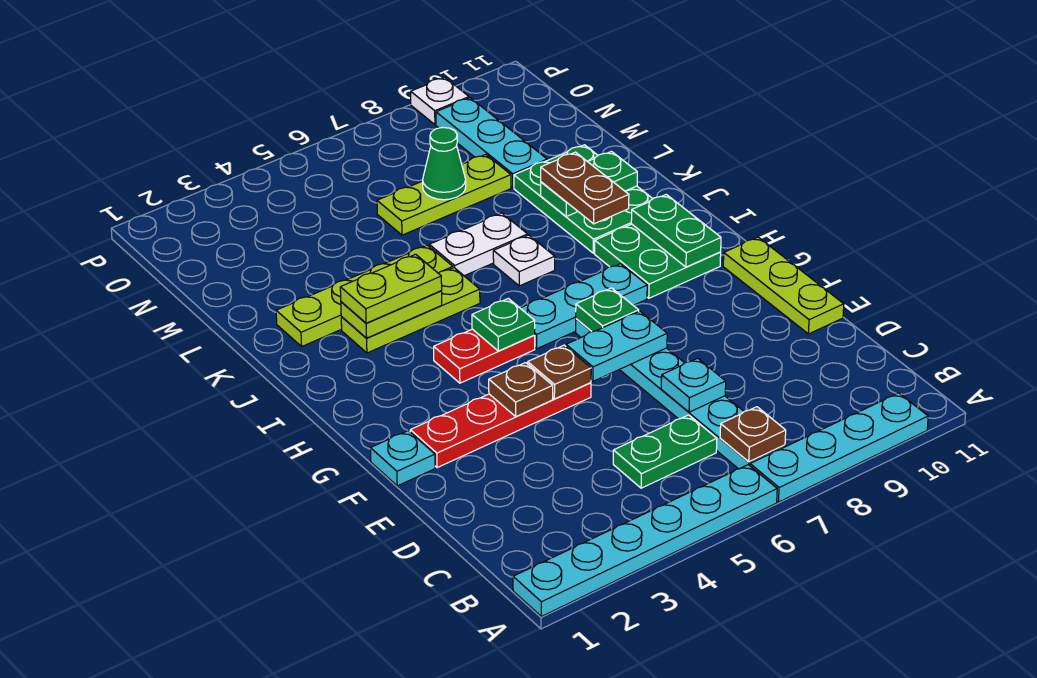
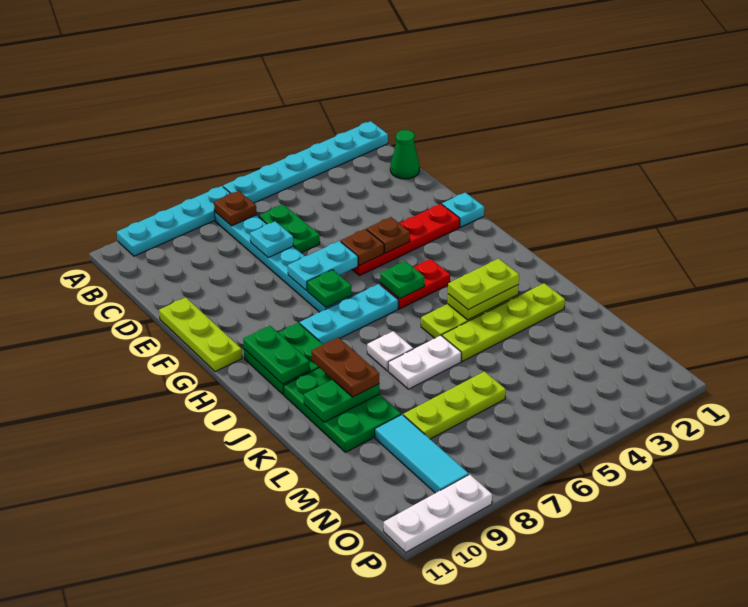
green plate C5:C6 level 1 -> green plate C6:D6 level 1
green cone M7 level 2 -> green cone C1 level 1
cyan plate M9:O9 level 1 -> cyan tile M9:O9 level 1
white plate P9 level 1 -> white plate P9:P11 level 1

